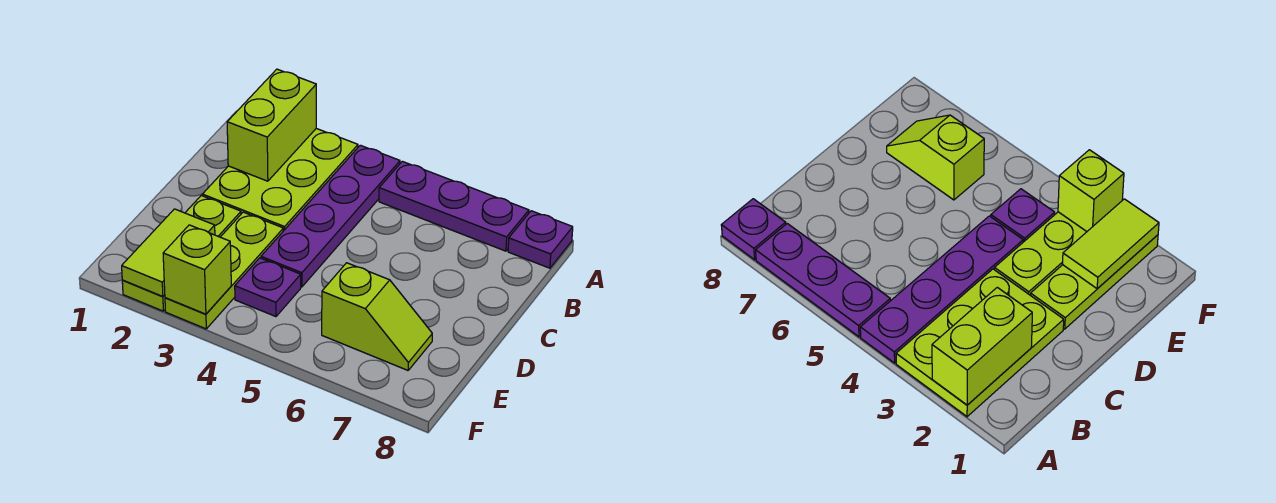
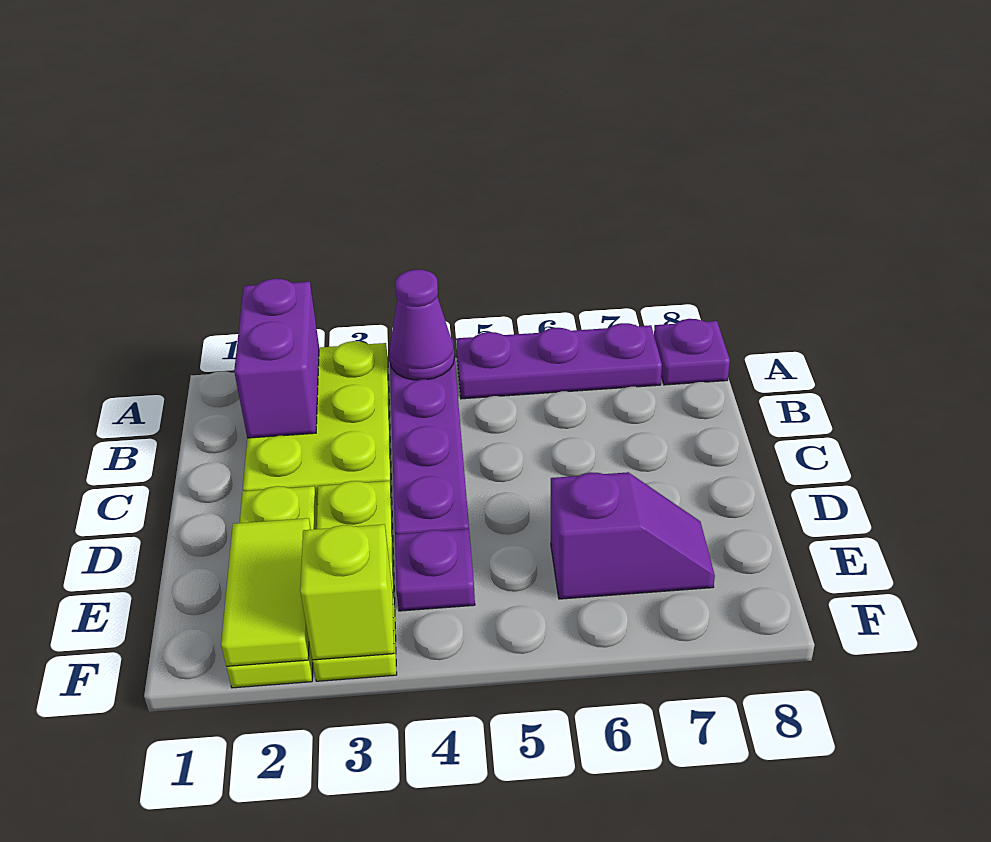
lime brick A2:B2 level 2 -> purple brick A2:B2 level 2
none -> purple cone A4 level 2
lime slope E6:E7 level 1 top 6 -> purple slope E6:E7 level 1 top 6

